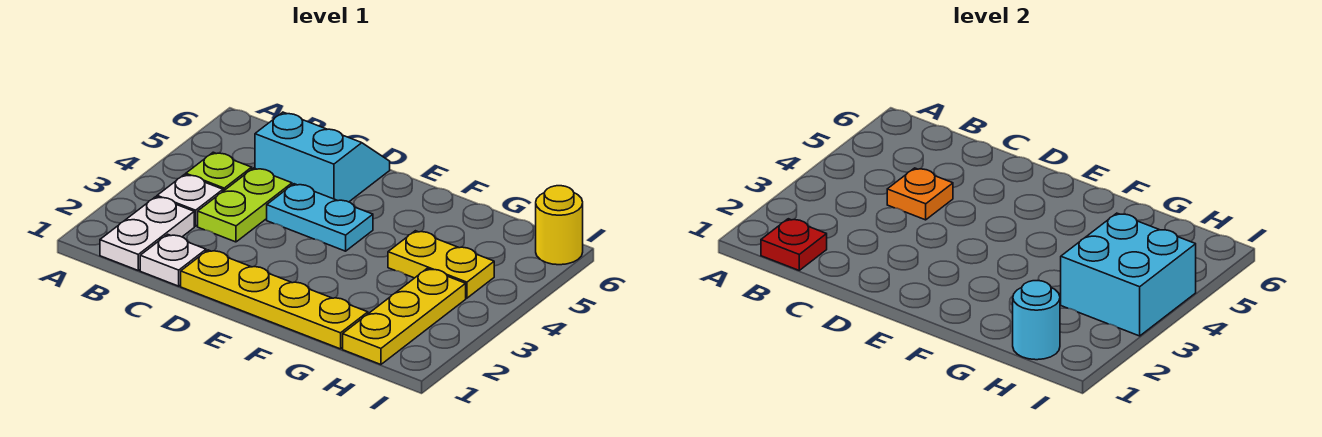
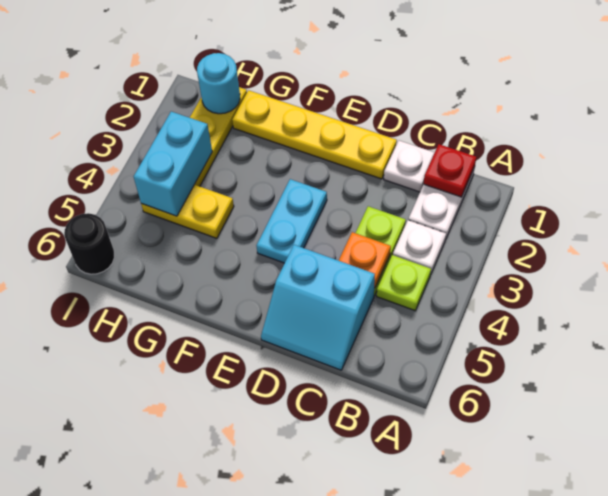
cyan plate D4:E4 level 1 -> cyan plate E3:E4 level 1
cyan brick H3:I4 level 2 -> cyan brick H3:H4 level 2
yellow round brick I6 level 1 -> black round brick I6 level 1

